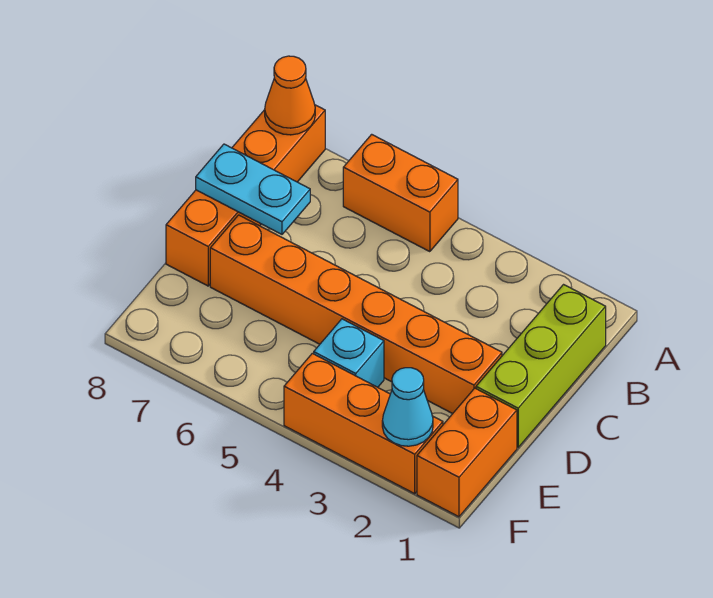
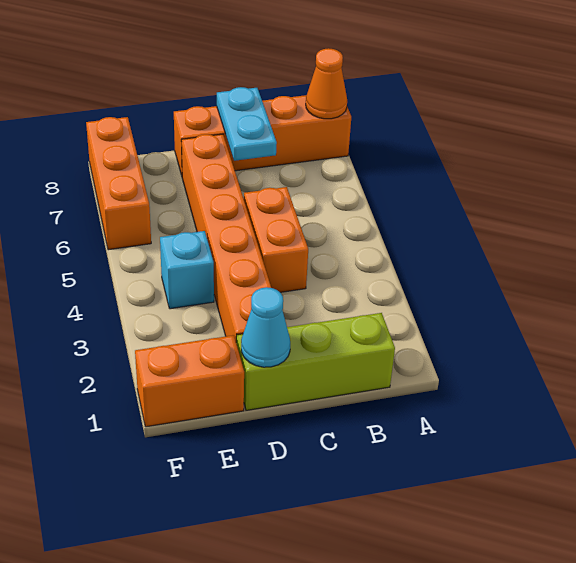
orange brick A5:A6 level 1 -> orange brick C4:C5 level 1
orange brick F2:F4 level 1 -> orange brick F6:F8 level 1
cyan cone F2 level 2 -> cyan cone D1 level 2

